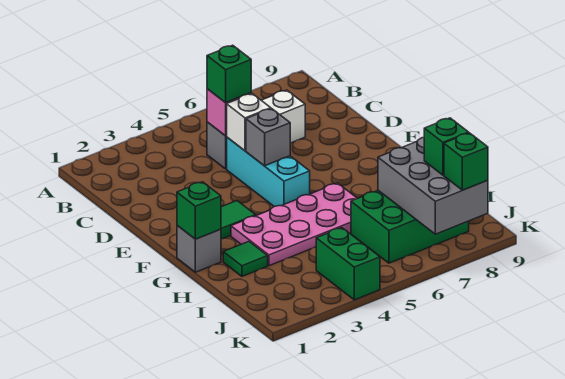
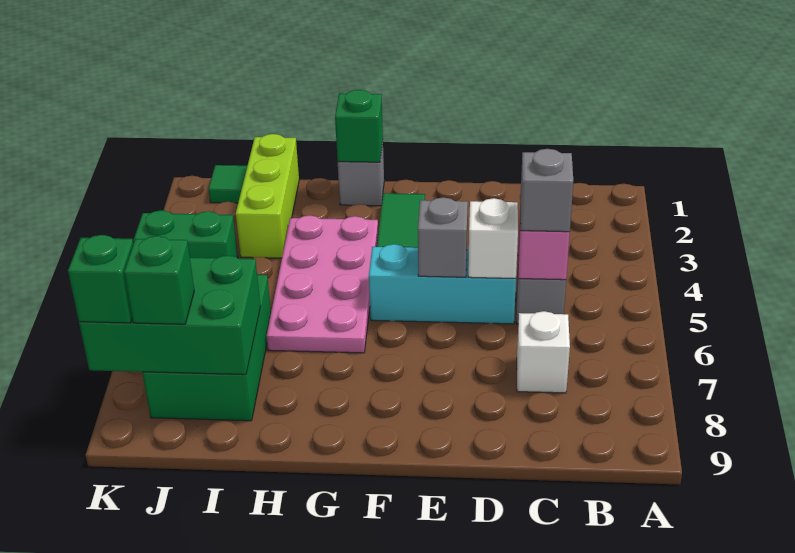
green brick C5 level 3 -> grey brick C5 level 3
green tile H2 level 1 -> green tile J1 level 1
none -> lime brick I1:I3 level 1
grey brick I7:K8 level 2 -> green brick I7:K8 level 2

